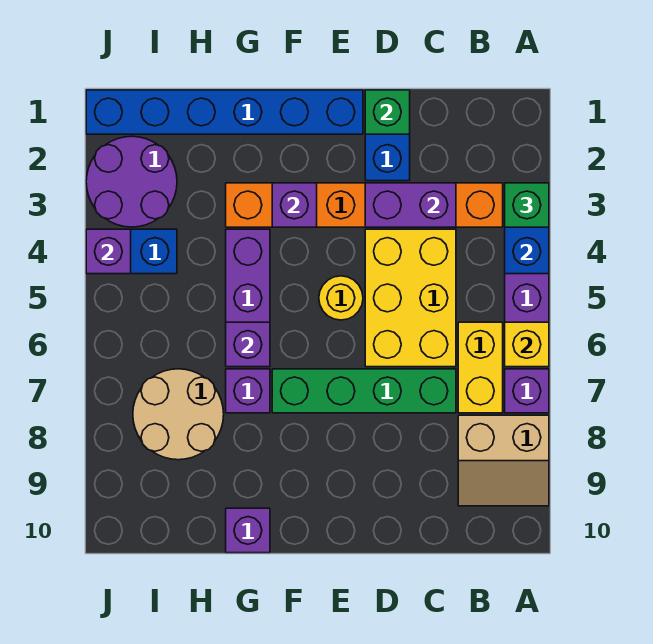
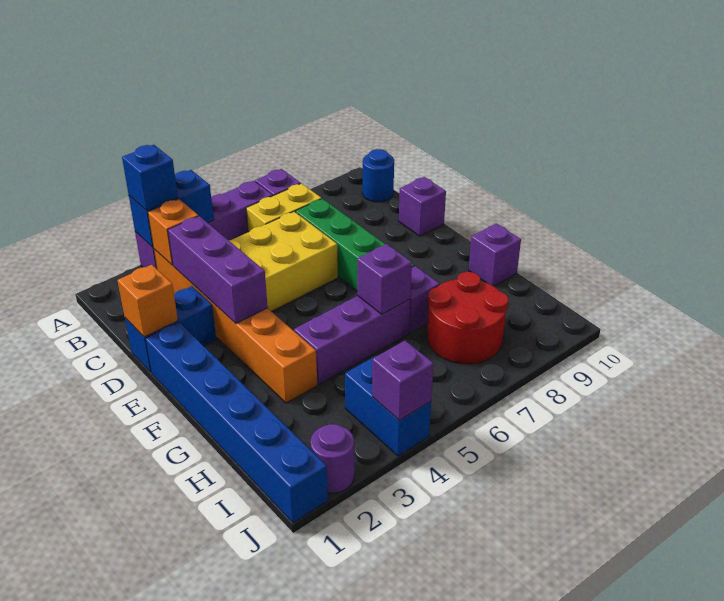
green brick A3 level 3 -> blue brick A3 level 3
yellow brick A6 level 2 -> none
tan slope A8:B9 level 1 top 8 -> none
none -> orange brick B3 level 2
none -> blue round brick B10 level 1
purple brick C3:D3 level 2 -> purple brick C3:E3 level 2
green brick D1 level 2 -> orange brick D1 level 2
yellow round brick E5 level 1 -> none
purple brick F3 level 2 -> purple brick D10 level 1
tan round brick H7:I8 level 1 -> red round brick H7:I8 level 1
purple round brick I2:J3 level 1 -> purple round brick J2 level 1

